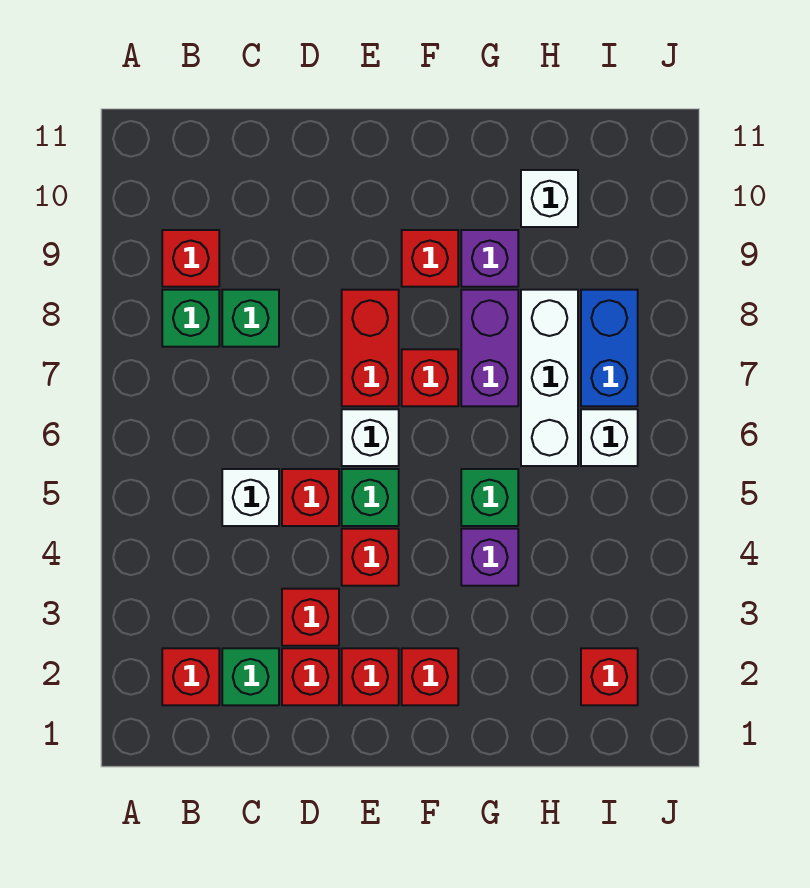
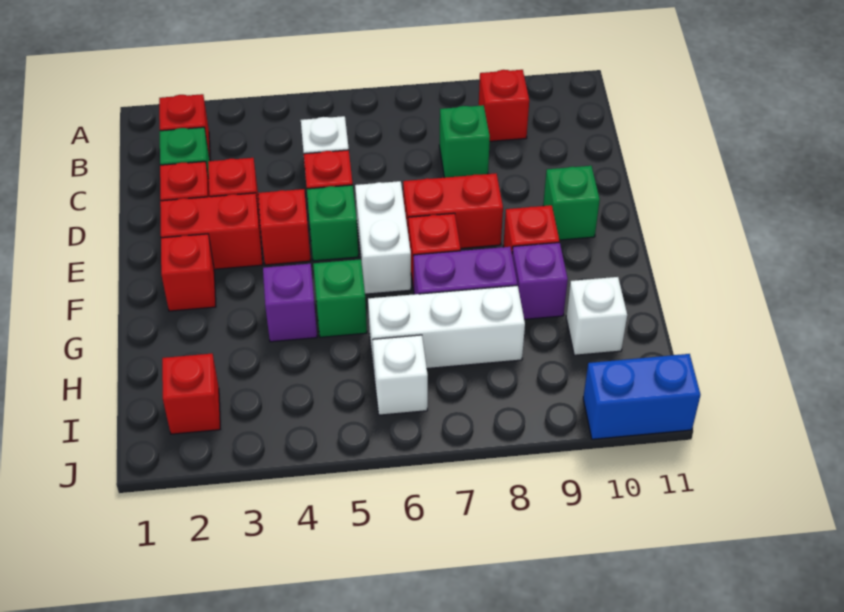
green brick B8 level 1 -> green brick E10 level 1
red brick E2 level 1 -> red brick E2:E3 level 1
white brick E6 level 1 -> white brick E6:F6 level 1
blue brick I7:I8 level 1 -> blue brick J10:J11 level 1

